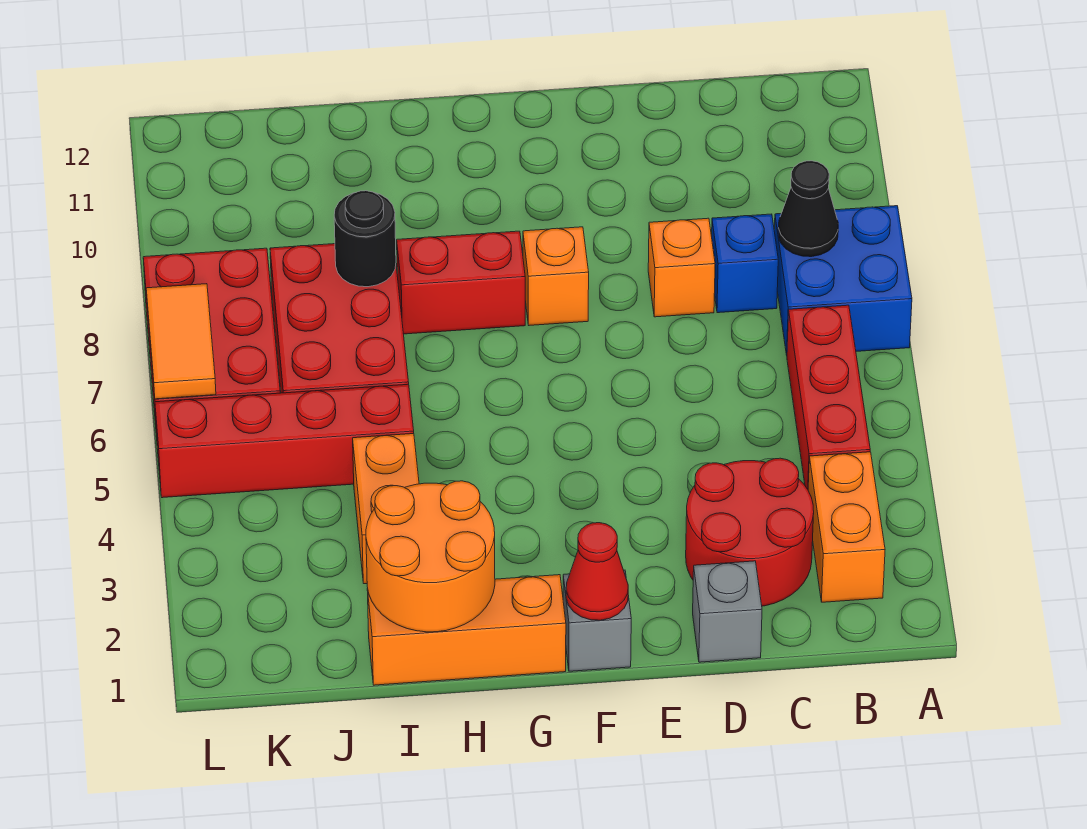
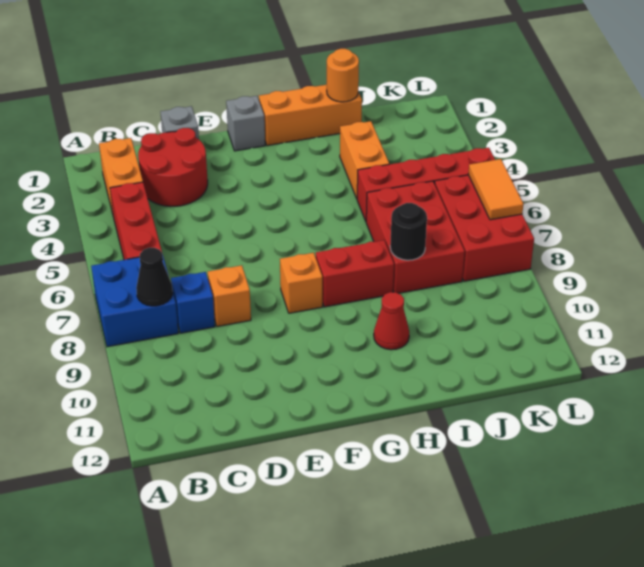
red cone F1 level 2 -> red cone H10 level 1
orange round brick H1:I2 level 2 -> orange round brick I1 level 2

